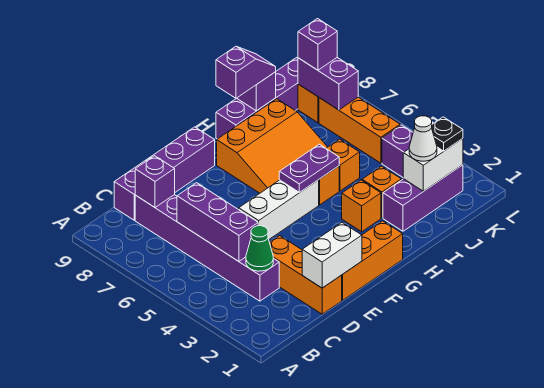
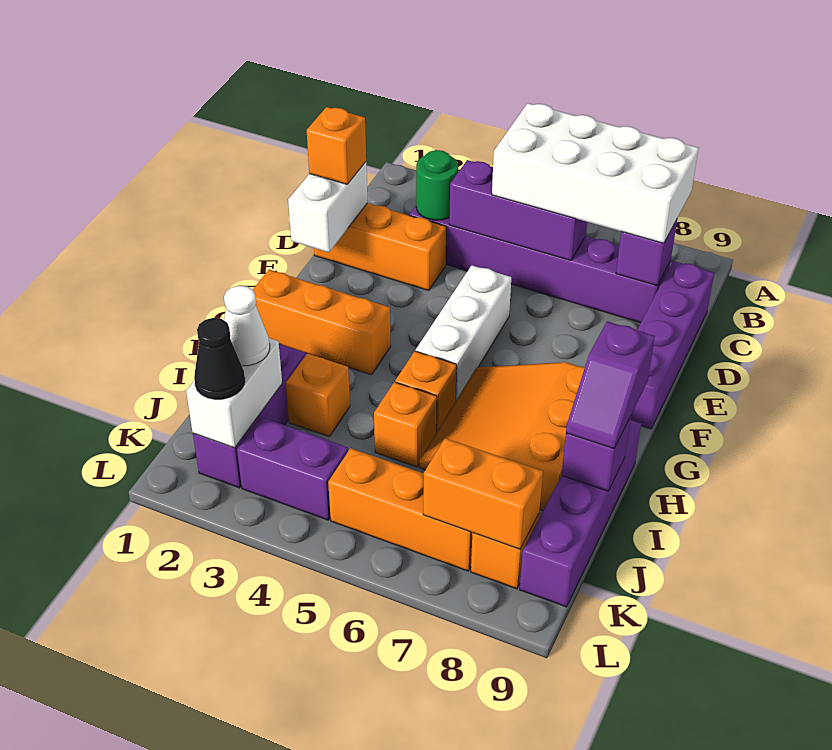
none -> white brick B5:C8 level 3
green cone C3 level 2 -> green round brick C3 level 2
orange brick E1:G1 level 1 -> orange brick G1:G3 level 1
purple plate G5:H5 level 2 -> none
orange brick H3 level 1 -> orange brick D1 level 3
black plate K2 level 3 -> black cone K2 level 3
purple brick K7:K8 level 2 -> orange brick K7:K8 level 2
purple brick K8 level 3 -> none

